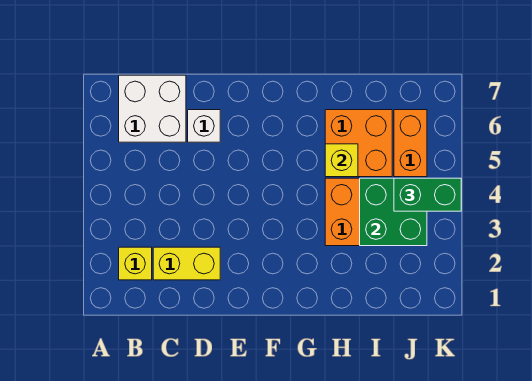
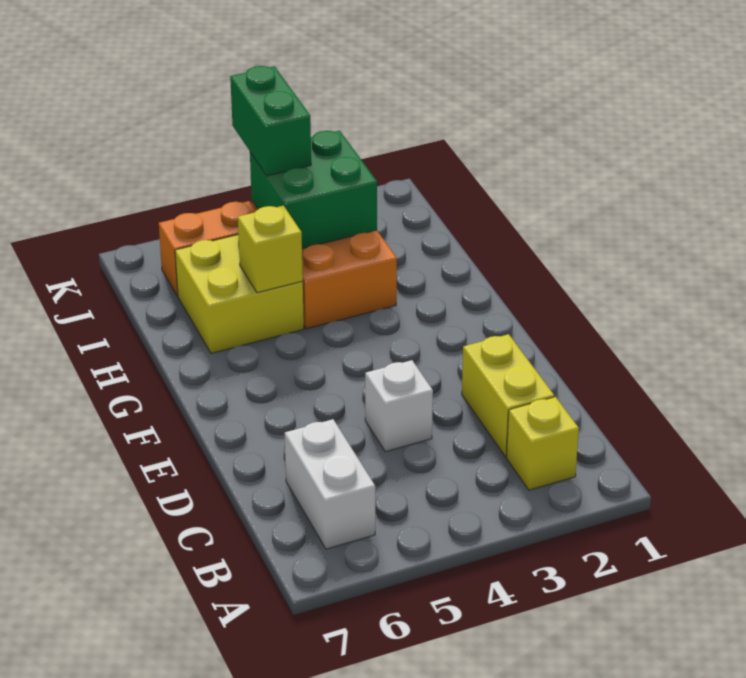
white brick B6:C7 level 1 -> white brick B6:C6 level 1
white brick D6 level 1 -> white brick D4 level 1
orange brick H5:I6 level 1 -> yellow brick H5:I6 level 1

